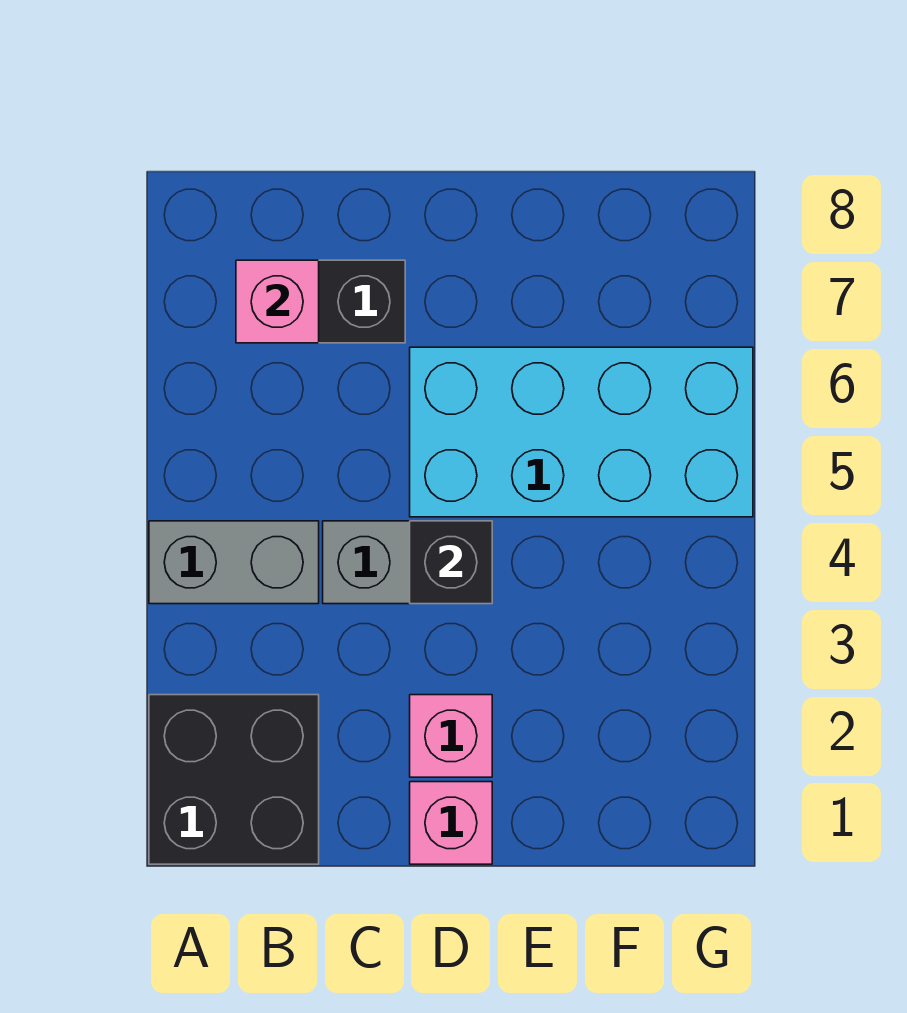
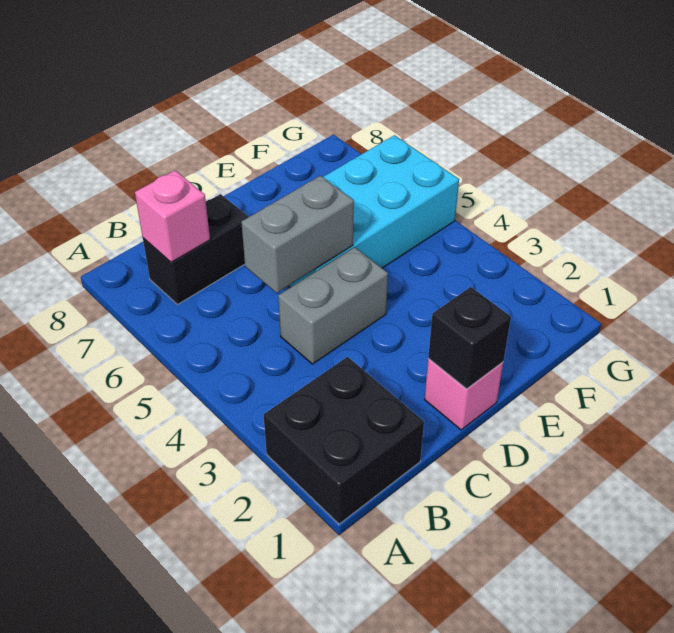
grey brick A4:B4 level 1 -> grey brick C5:D5 level 2
pink brick D2 level 1 -> none
black brick D4 level 2 -> black brick D1 level 2

